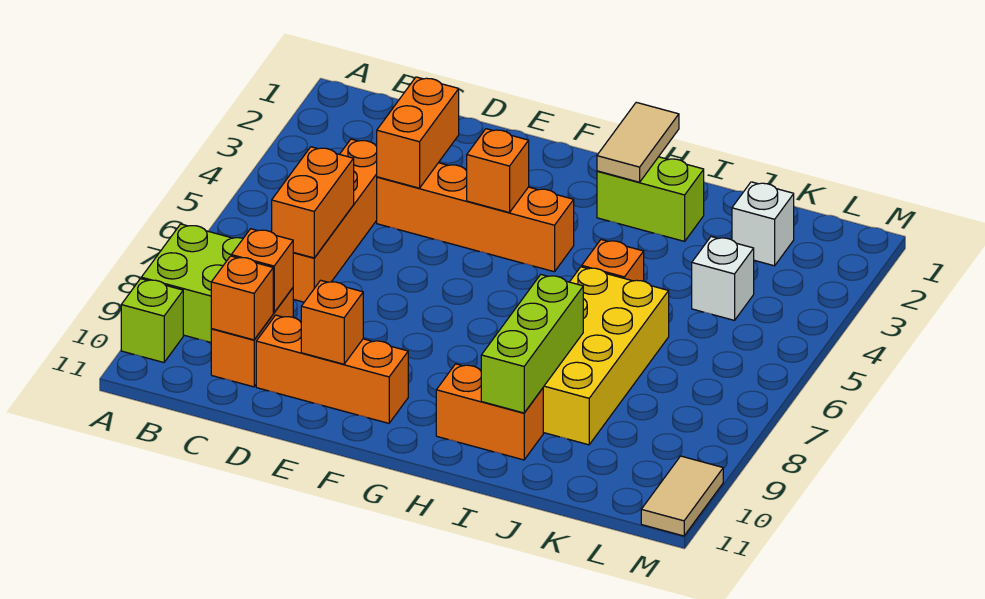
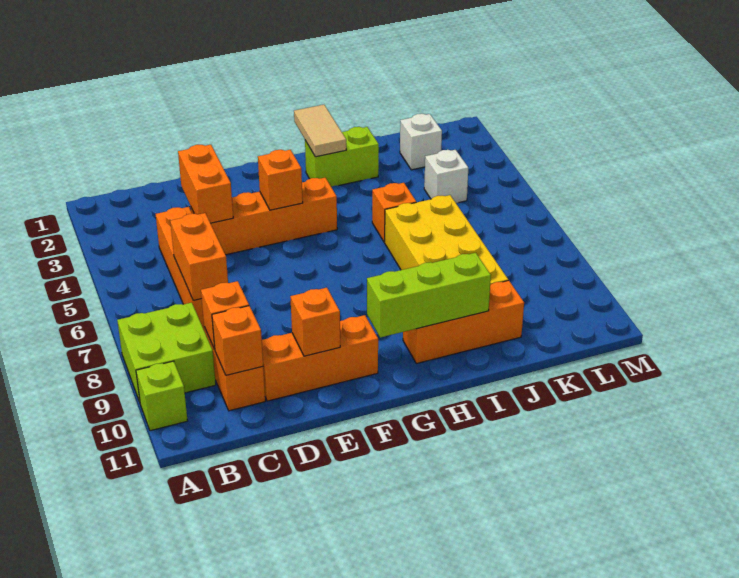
orange brick H10:I10 level 1 -> orange brick H10:J10 level 1
lime brick I8:I10 level 2 -> lime brick G10:I10 level 2
tan tile M10:M11 level 1 -> none

